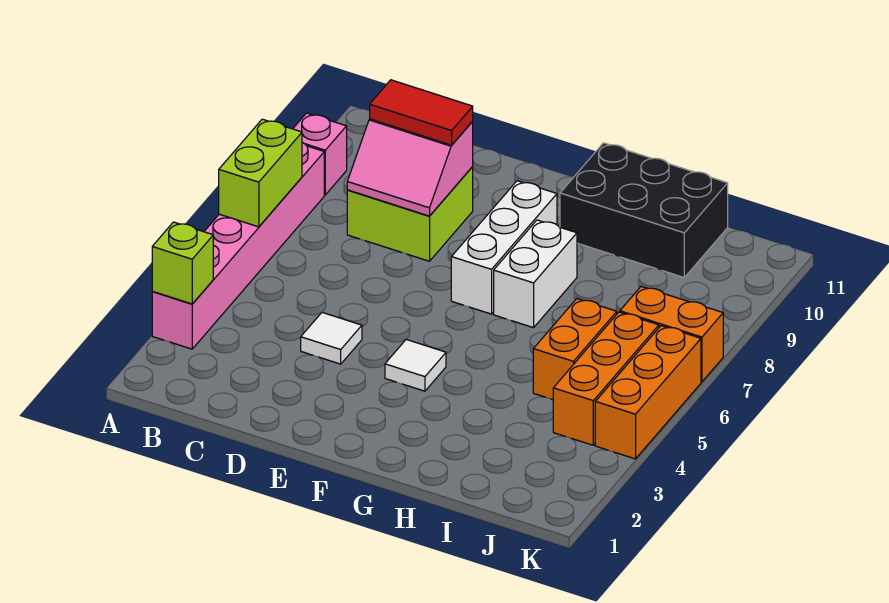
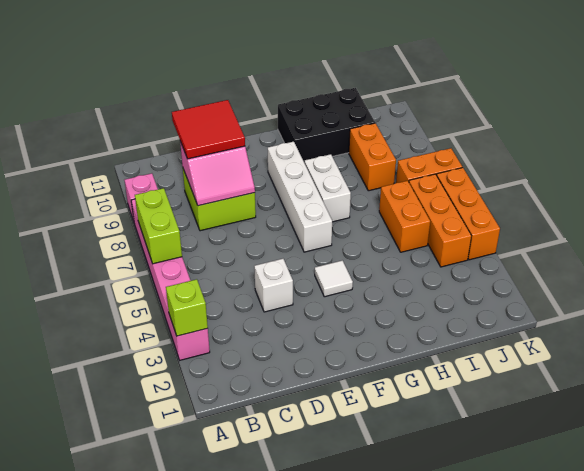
red tile C9:D9 level 3 -> red tile C9:D10 level 3
white tile D4 level 1 -> white brick D4 level 1
white brick F7:F9 level 1 -> white brick F6:F9 level 1
none -> orange brick I8:I9 level 1

